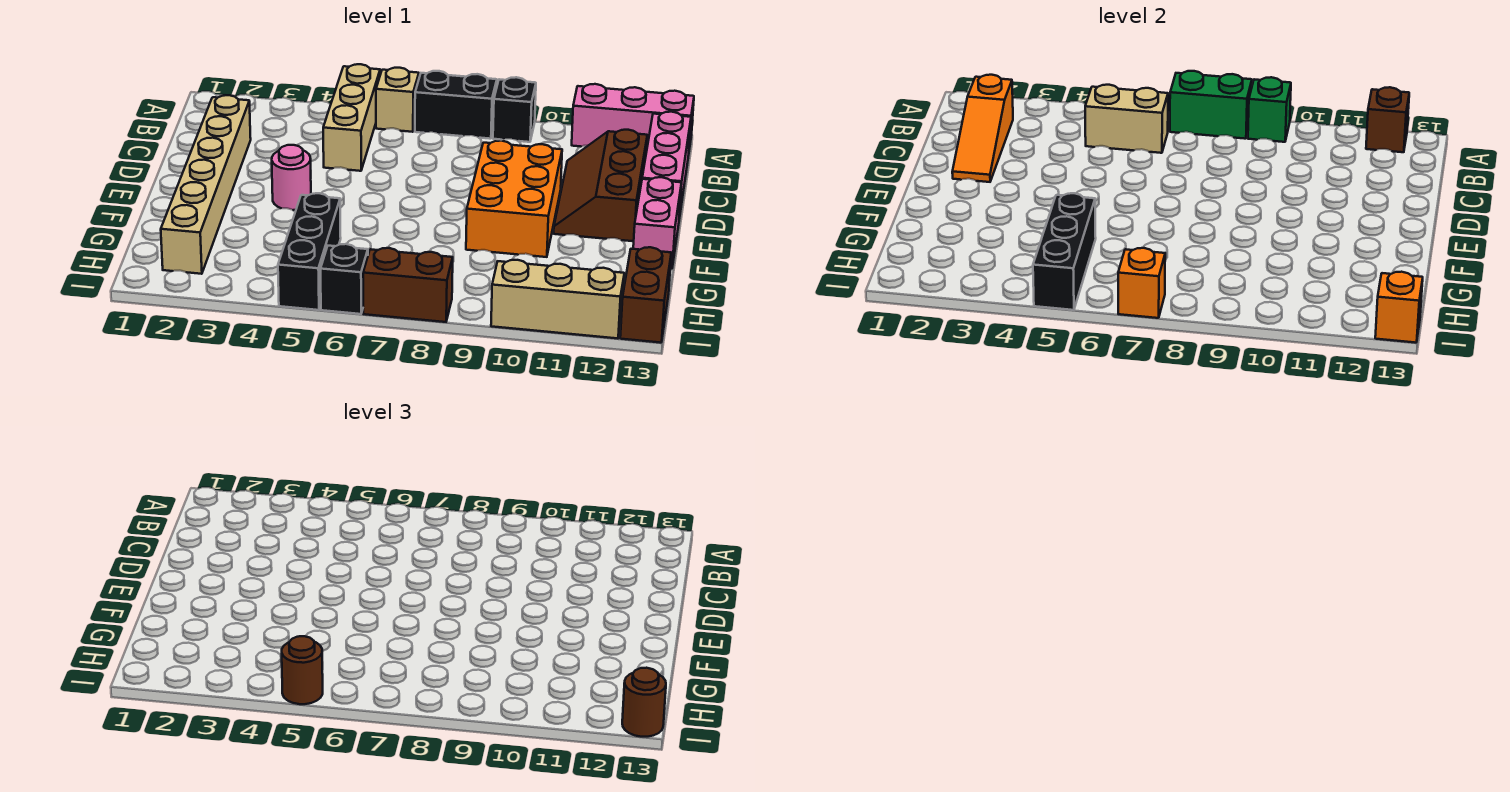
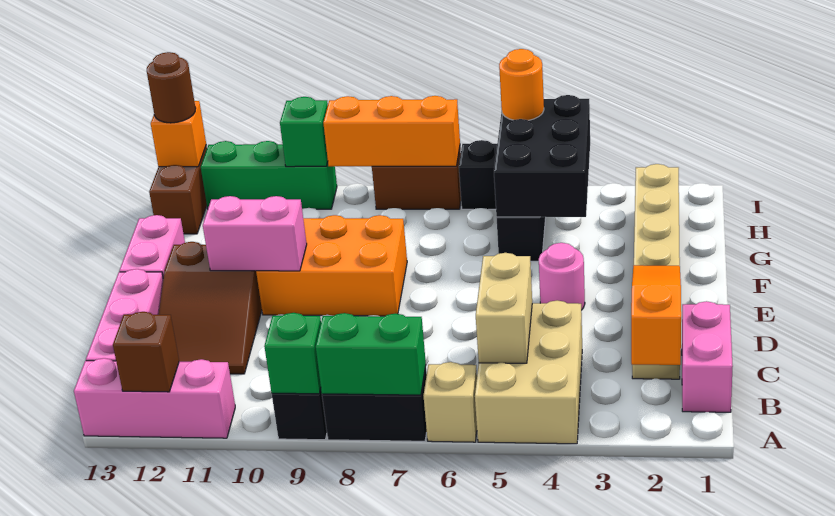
tan brick A5:C5 level 1 -> tan brick A4:C5 level 1
none -> pink brick B1:C1 level 1
tan brick B5:B6 level 2 -> tan brick B5:C5 level 2
brown slope C11:E12 level 1 top 12 -> brown slope C11:E12 level 1 top E
orange brick D9:F10 level 1 -> orange brick E8:F10 level 1
none -> pink brick E10:E11 level 2
black brick G5:I5 level 2 -> black brick G4:I5 level 2
brown round brick I5 level 3 -> orange round brick I5 level 3
orange brick I7 level 2 -> orange brick I7:I9 level 2
tan brick I10:I12 level 1 -> green brick I10:I12 level 1
none -> green brick I10 level 2

